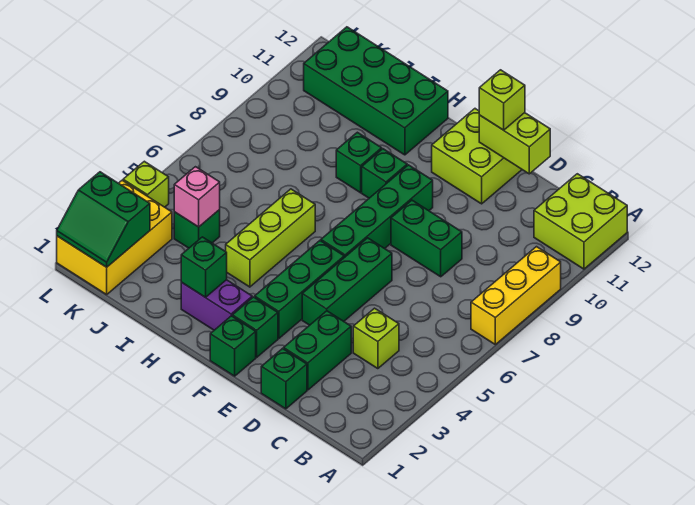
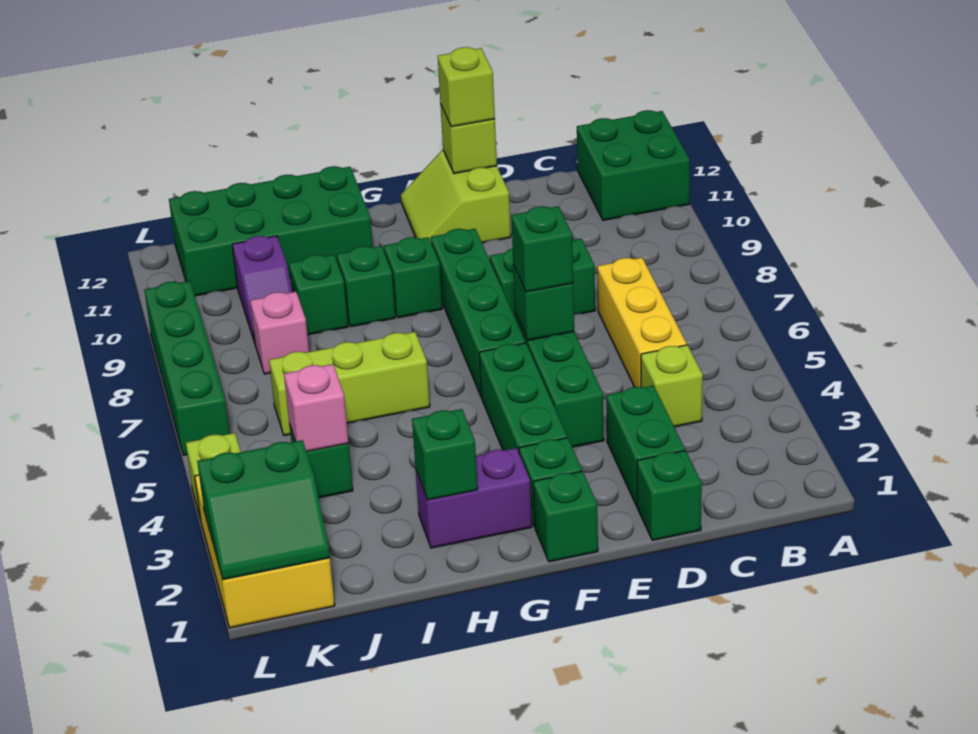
yellow brick A7:A9 level 1 -> yellow brick C5:C7 level 1
lime brick A11:B12 level 1 -> green brick A11:B12 level 1
lime brick D12:E12 level 2 -> lime brick E12 level 2
none -> green brick E6 level 2
none -> green brick E6 level 3
lime brick E11:F12 level 1 -> lime slope E11:F12 level 1 top E
lime brick H4:H6 level 1 -> lime brick H6:J6 level 1
none -> green brick I9 level 1
none -> pink brick J8 level 1
none -> purple slope J9:J10 level 1 top 10
none -> green brick L6:L9 level 1

